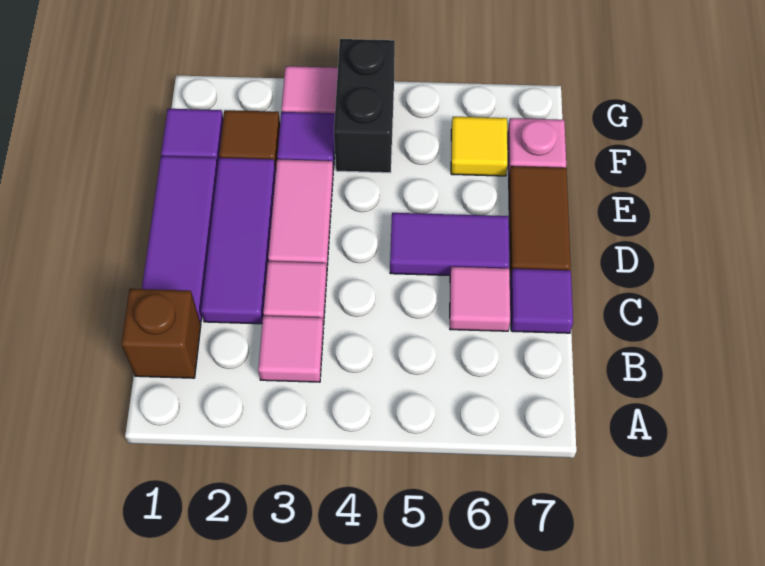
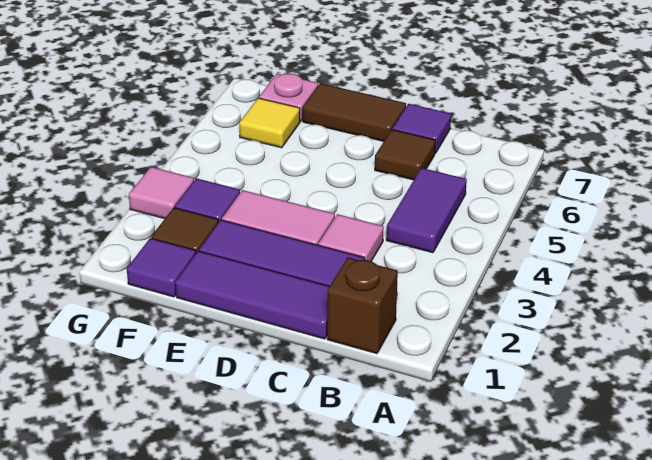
pink tile B3 level 1 -> none
pink tile C6 level 1 -> brown tile C6 level 1
purple tile D5:D6 level 1 -> purple tile B4:B5 level 1
black brick F4:G4 level 1 -> none

